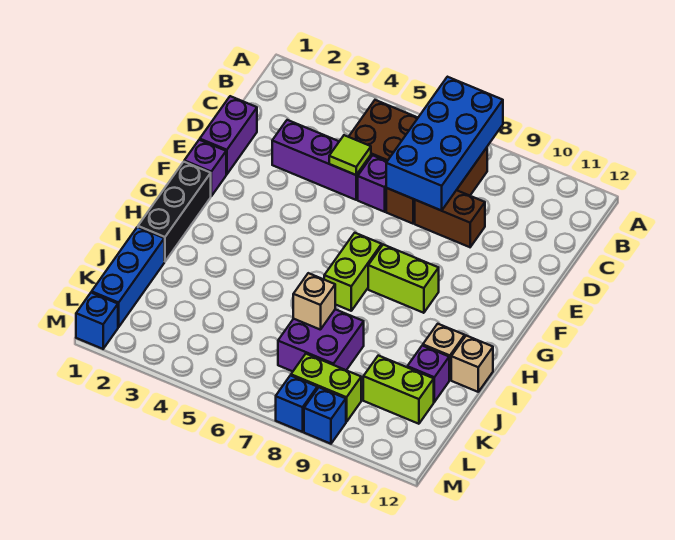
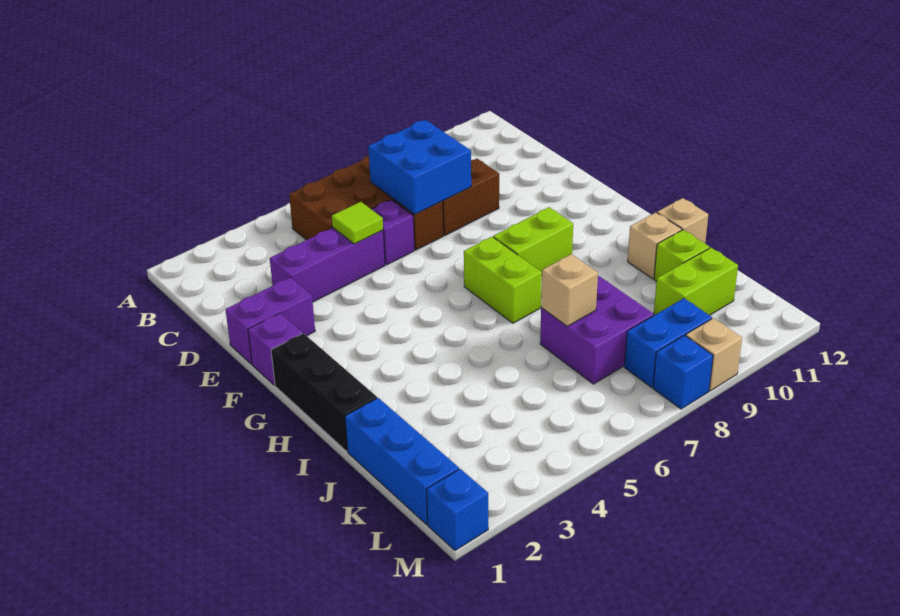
blue brick A7:D8 level 2 -> blue brick C7:D8 level 2
purple brick D1:E1 level 1 -> purple brick E1:E2 level 1
purple brick J11 level 1 -> lime brick J11 level 1
lime brick L8:L9 level 1 -> blue brick L8:L9 level 1
blue brick M9 level 1 -> tan brick M9 level 1

